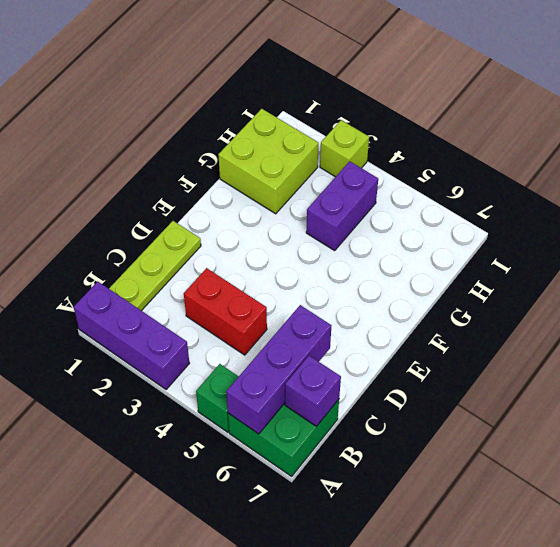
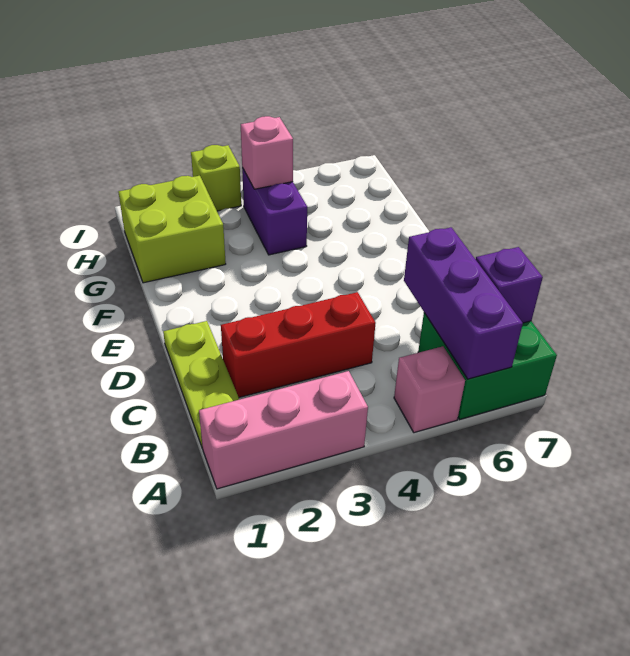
purple brick A1:A3 level 1 -> pink brick A1:A3 level 1
green brick A5 level 1 -> pink brick A5 level 1
red brick C3:C4 level 1 -> red brick C2:C4 level 1
none -> pink brick H4 level 2

